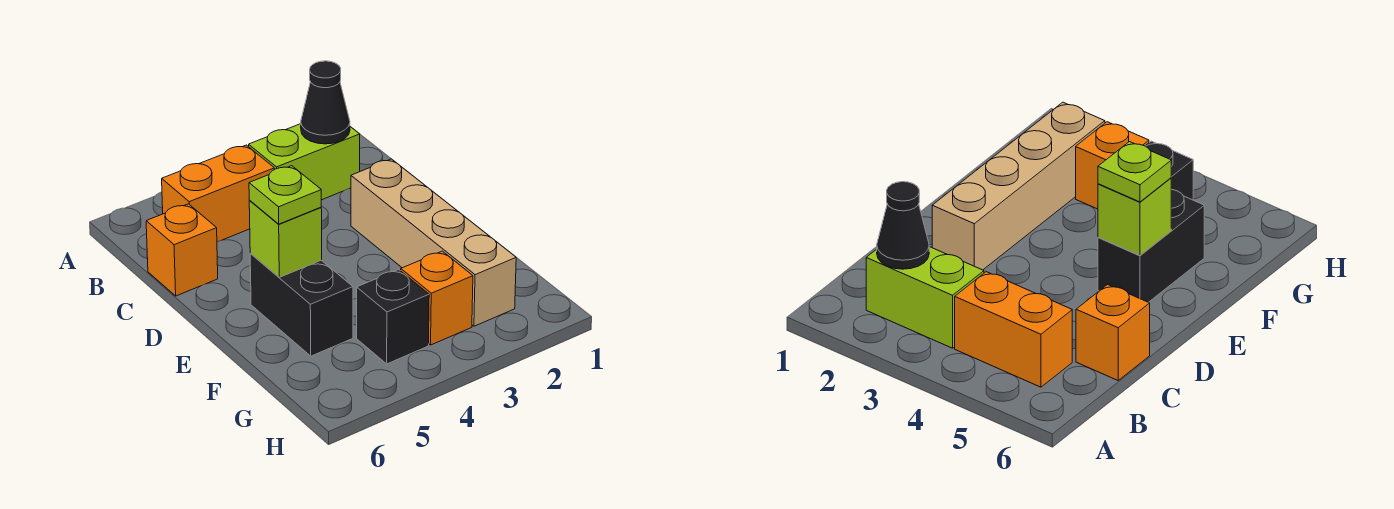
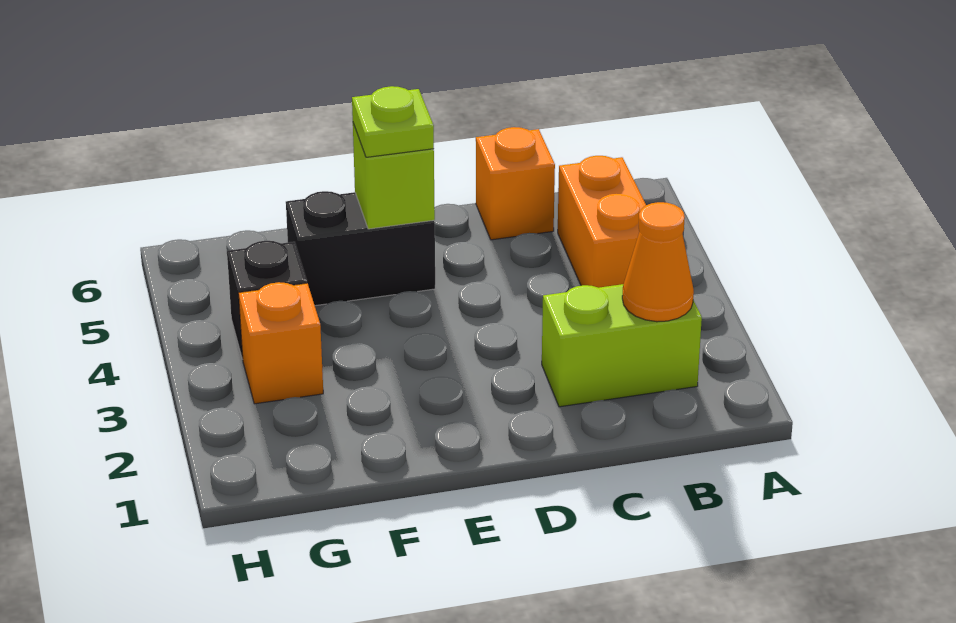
lime brick B2:B3 level 1 -> lime brick B2:C2 level 1
black cone B2 level 2 -> orange cone B2 level 2
tan brick D2:G2 level 1 -> none

